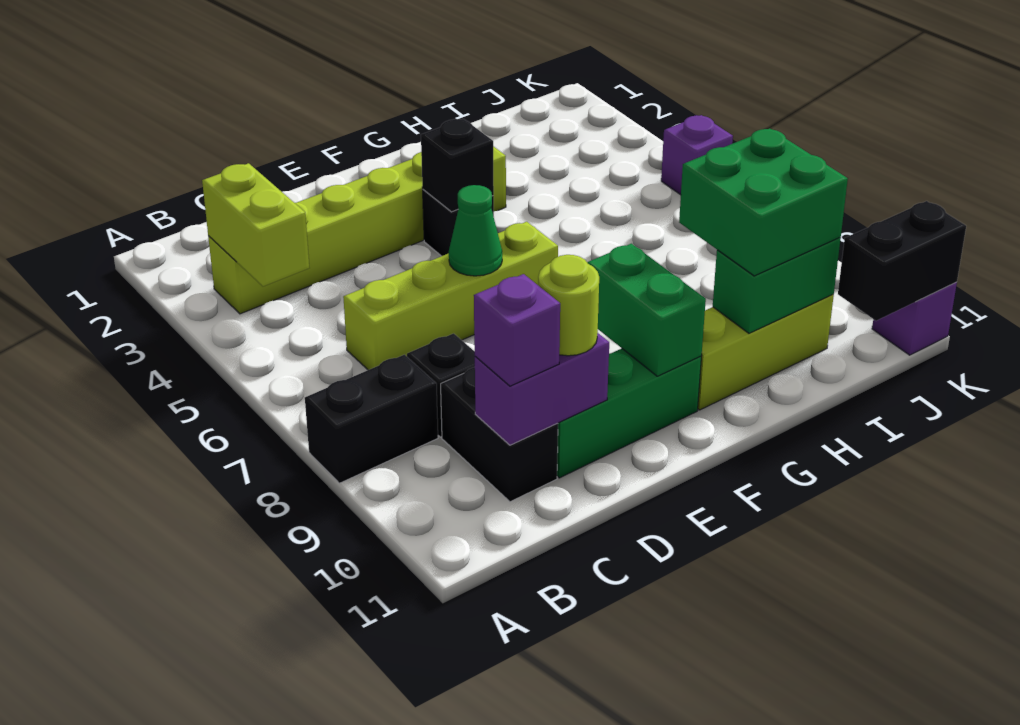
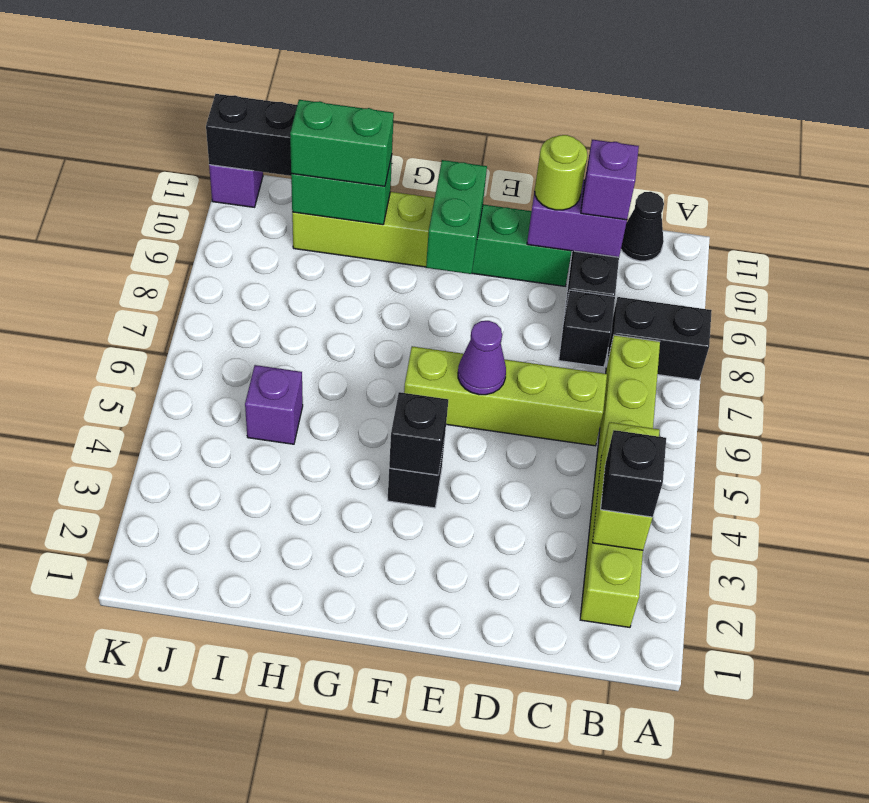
lime brick B3:G3 level 1 -> lime brick B2:B7 level 1
none -> black brick B3 level 3
none -> black cone B11 level 1
green cone E6 level 2 -> purple cone E6 level 2
green brick H9:I10 level 3 -> green brick H10:I10 level 3
purple brick K5 level 1 -> purple brick I5 level 1

